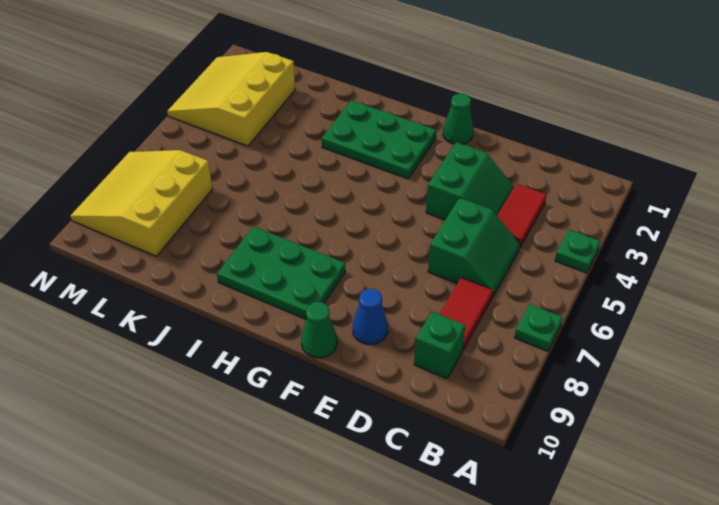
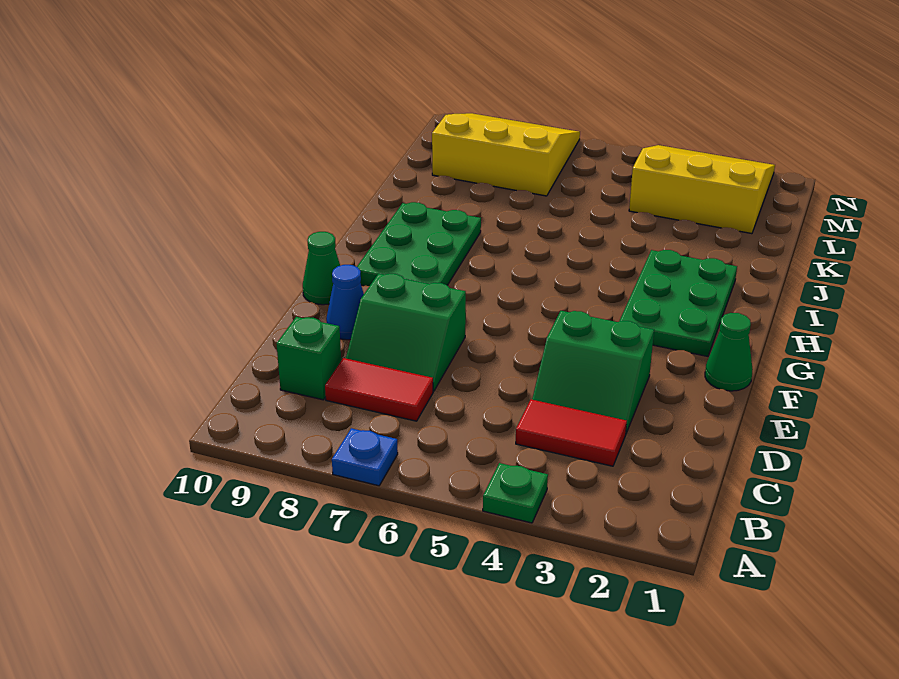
green plate A7 level 1 -> blue plate A7 level 1
green slope C5:D6 level 1 top D -> green slope D7:E8 level 1 top E

